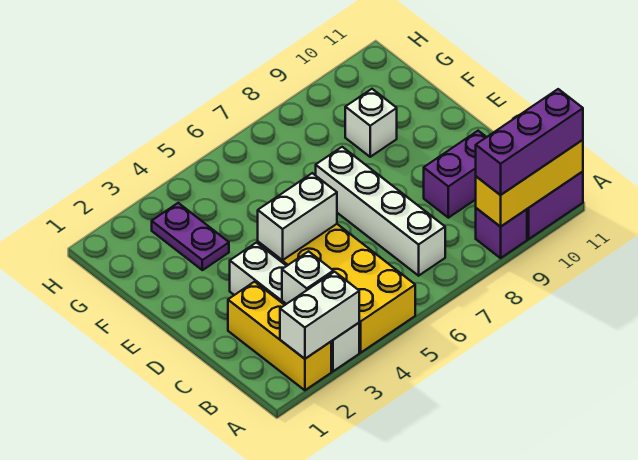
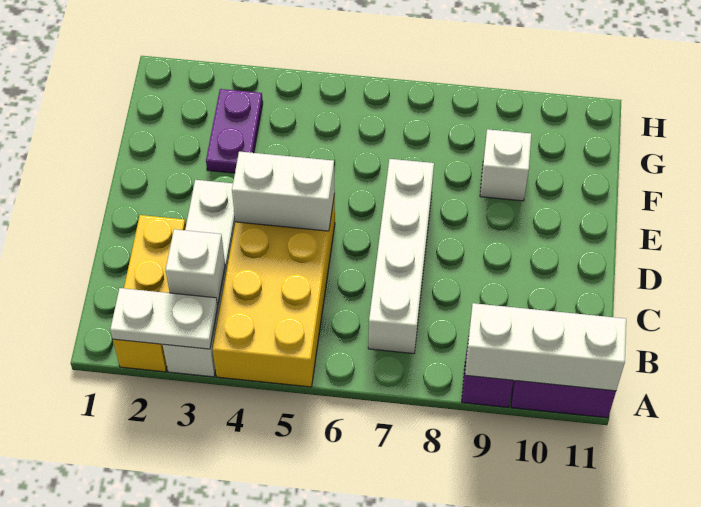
white brick A2:A3 level 2 -> white plate A2:A3 level 2
yellow brick A9:A11 level 2 -> white brick A9:A11 level 2
purple brick A9:A11 level 3 -> none
purple brick C9:C10 level 1 -> none

